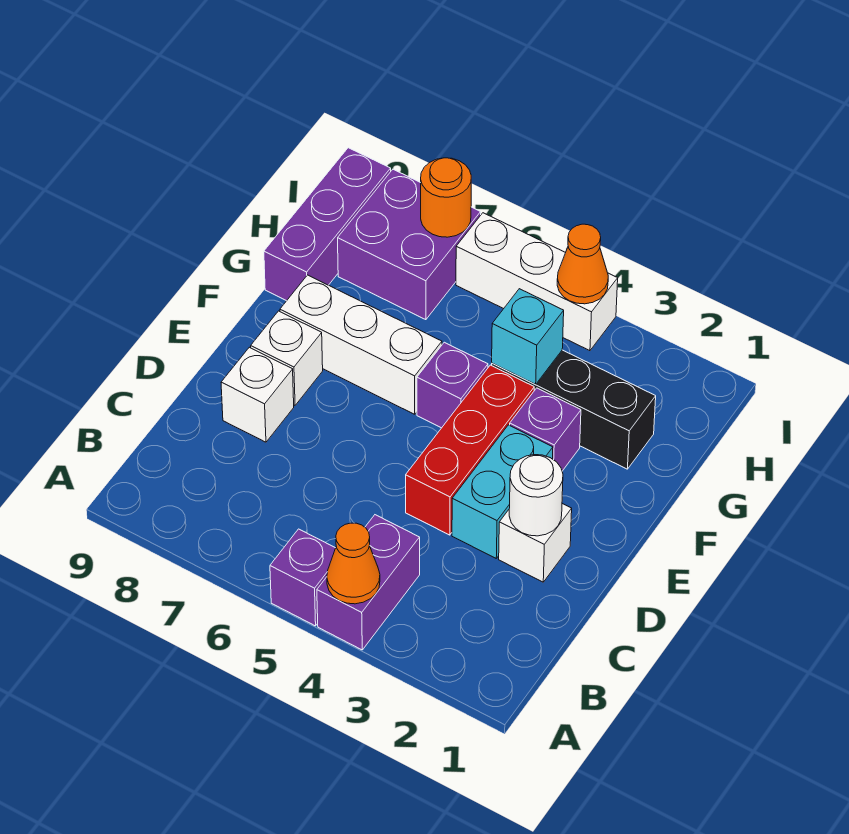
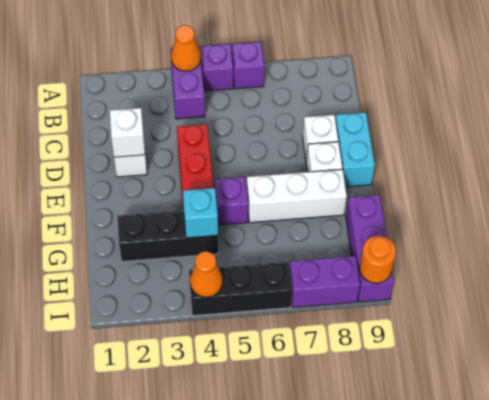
white round brick D2 level 2 -> white brick D2 level 2
cyan brick D3:E3 level 1 -> cyan brick D9:E9 level 1
purple brick F3 level 1 -> purple brick A6 level 1
purple brick H7:I8 level 1 -> purple brick I7:I8 level 1
white brick I4:I6 level 1 -> black brick I4:I6 level 1
orange round brick I7 level 2 -> orange round brick I9 level 2

